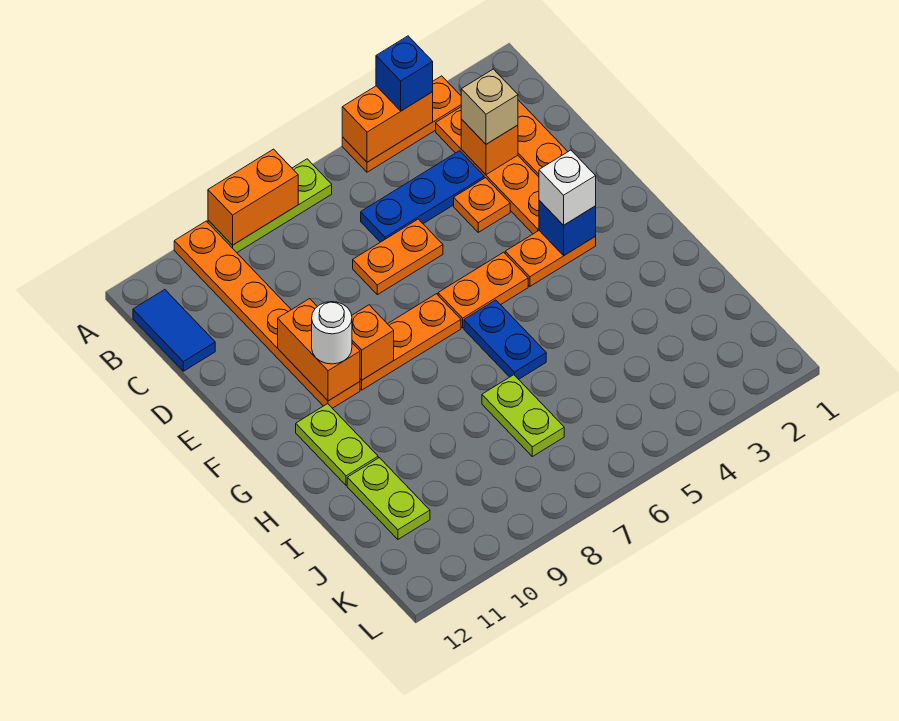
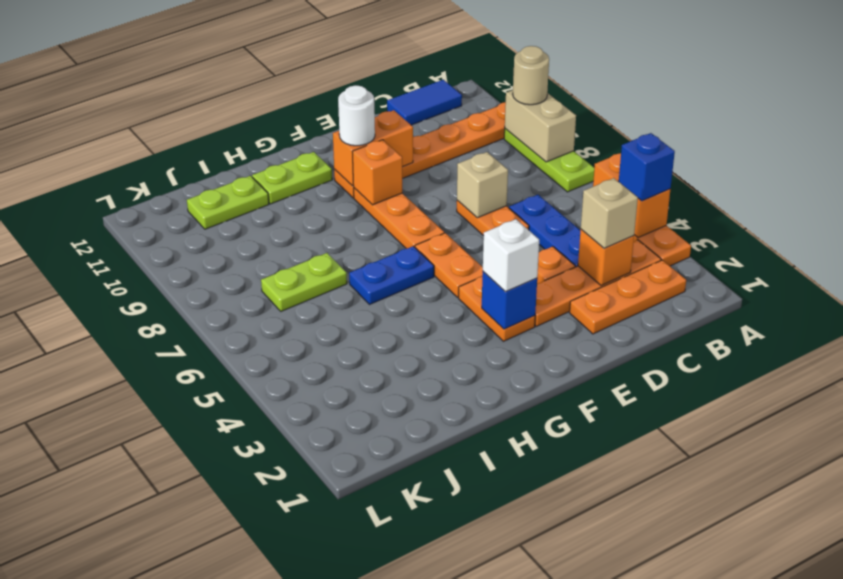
orange brick A8:A9 level 2 -> tan brick A8:A9 level 2
none -> tan round brick A9 level 3
none -> tan brick D7 level 2

